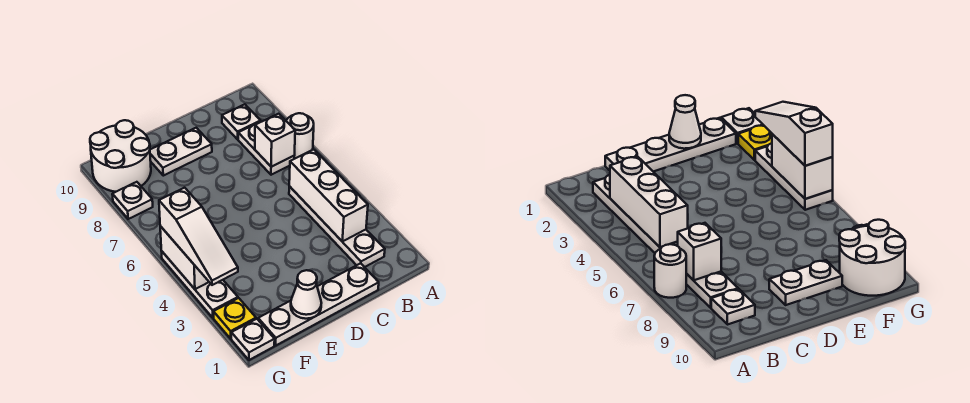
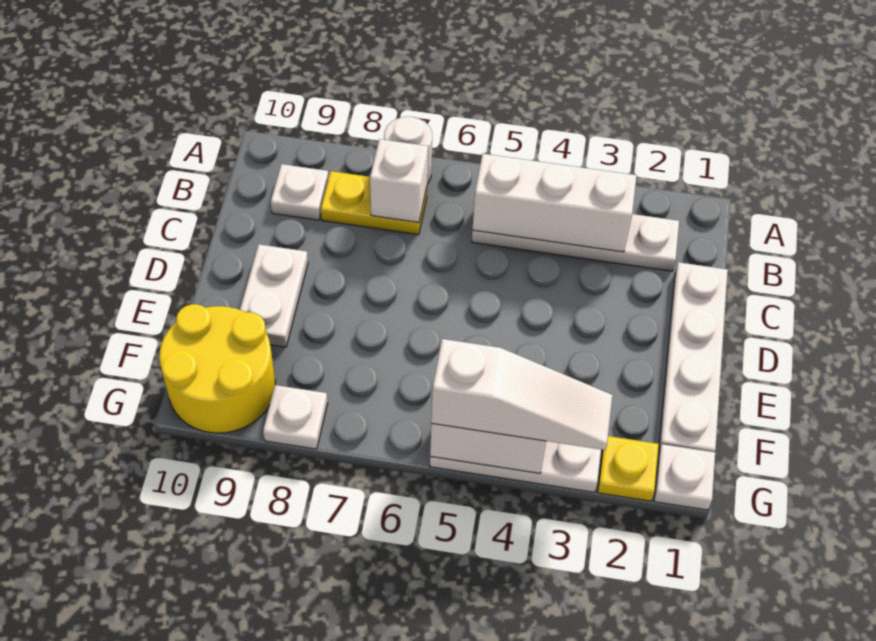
white plate B7:B8 level 1 -> yellow plate B7:B8 level 1
white cone E1 level 2 -> none
white round brick F9:G10 level 1 -> yellow round brick F9:G10 level 1

